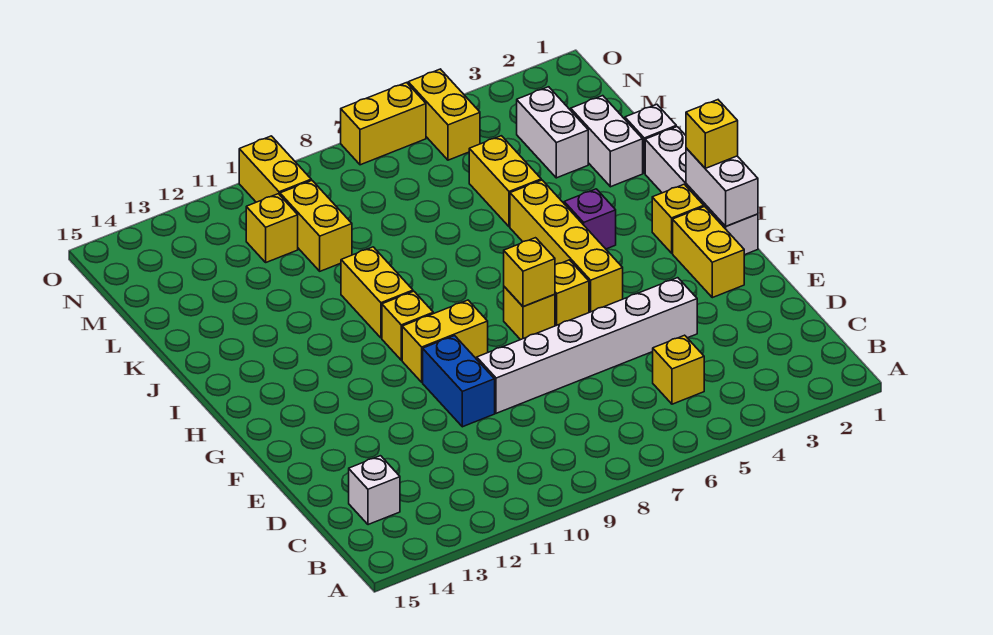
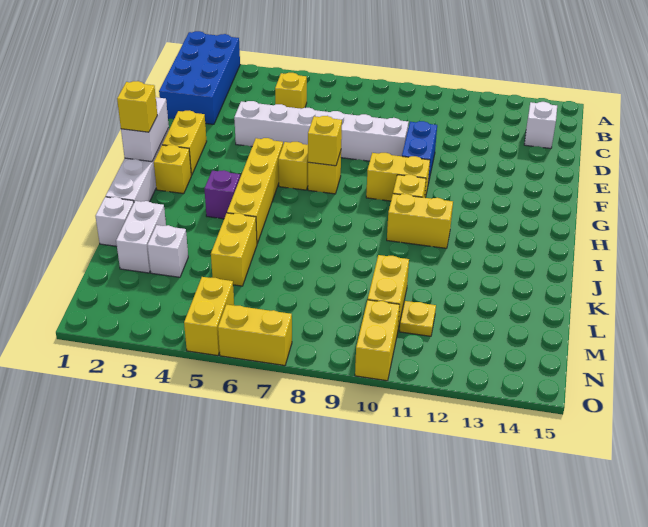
none -> blue brick A1:D2 level 1
yellow brick I10:J10 level 1 -> yellow brick I10:I11 level 1
white brick L3:M3 level 1 -> white brick L3 level 1
yellow brick M11 level 1 -> yellow plate M11 level 1

